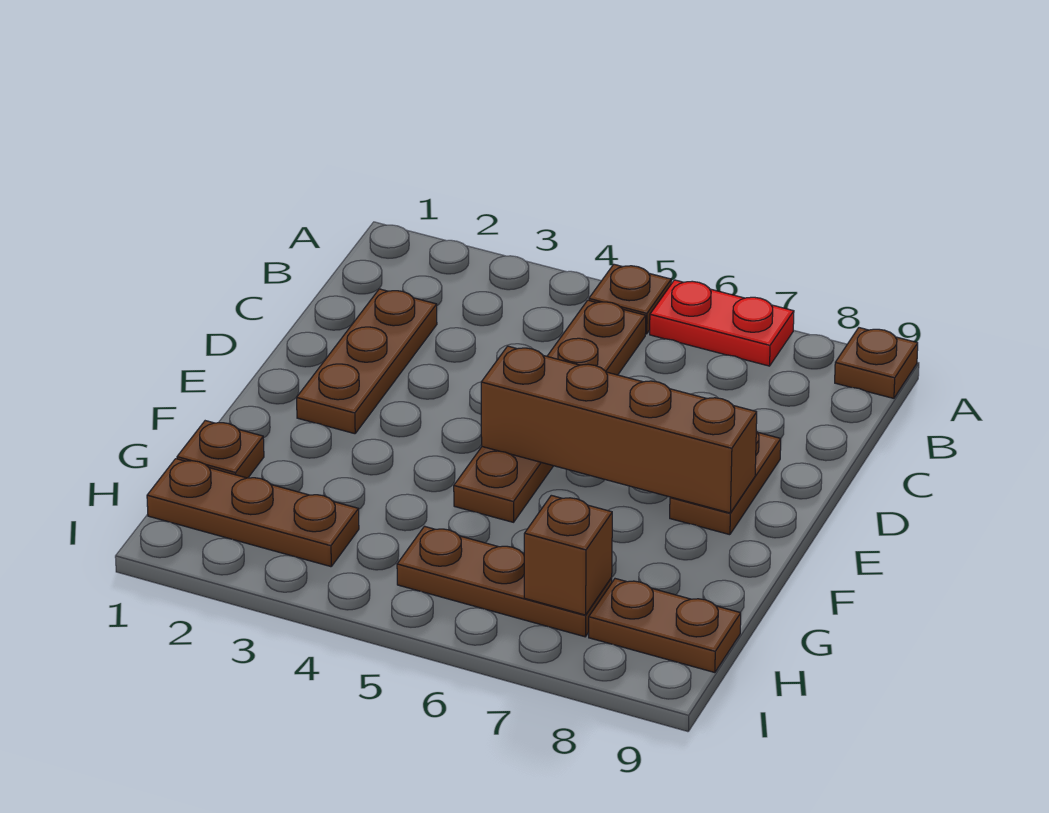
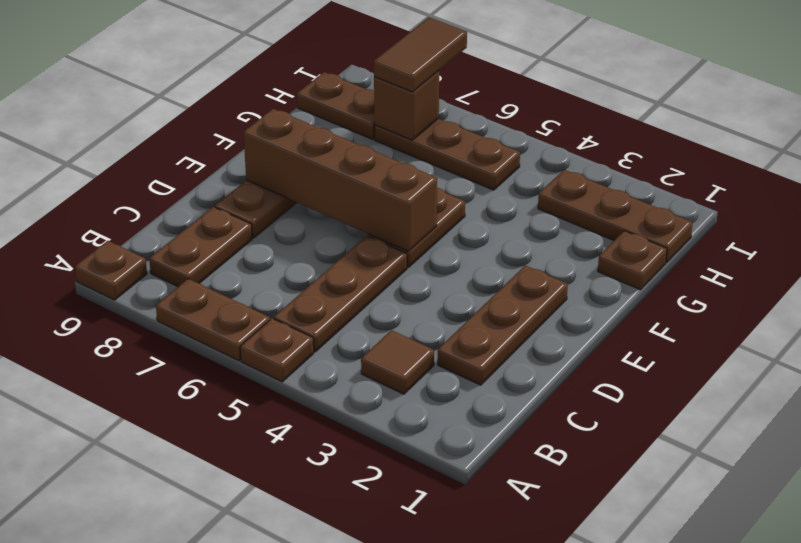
red plate A6:A7 level 1 -> brown plate A6:A7 level 1
none -> brown tile B3 level 1
none -> brown plate B8:C8 level 1
none -> brown tile H7:I7 level 3

